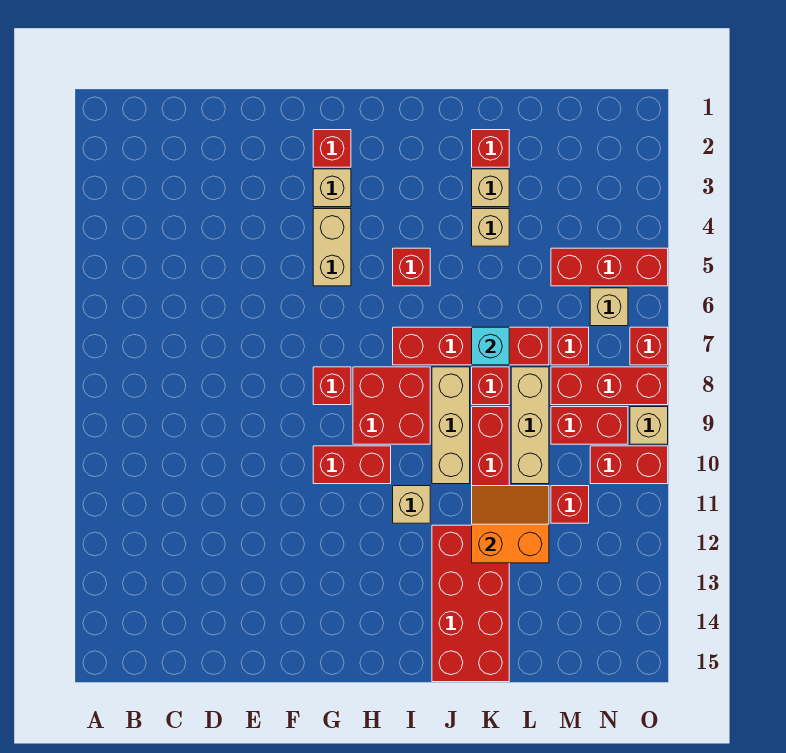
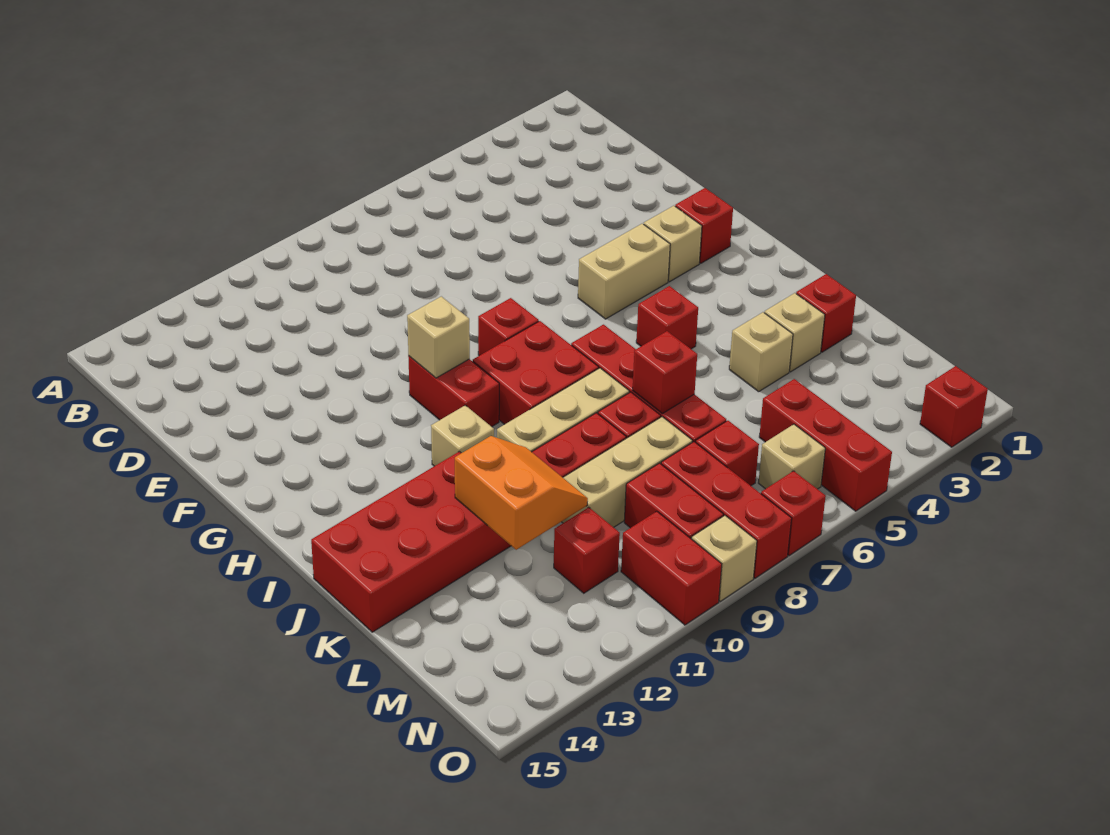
none -> tan brick G10 level 2
cyan brick K7 level 2 -> red brick K7 level 2
none -> red brick O2 level 1

